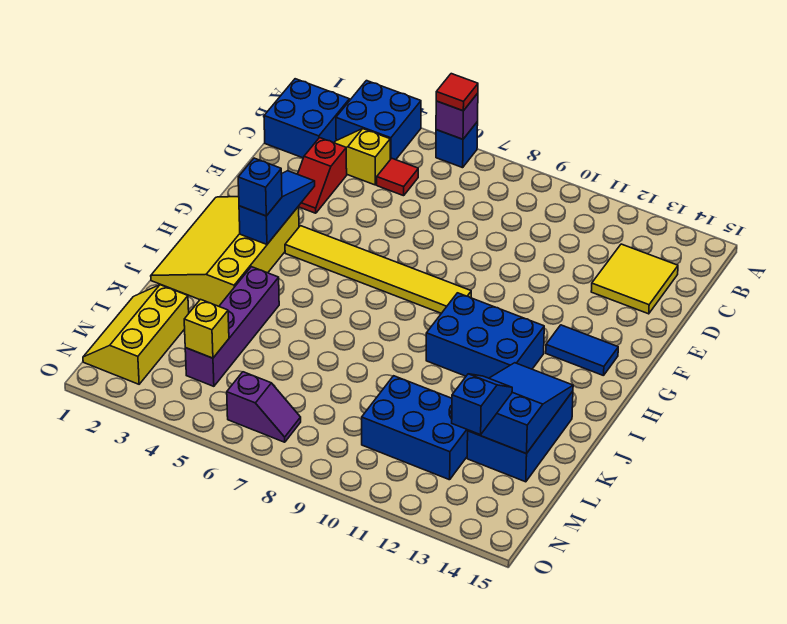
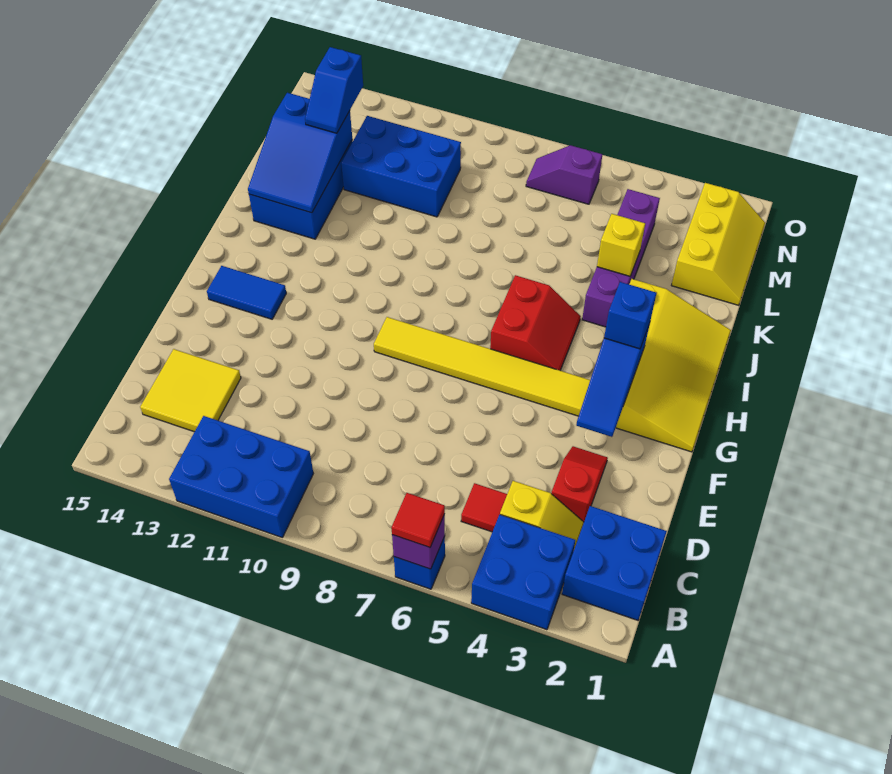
none -> red slope H5:I6 level 1 top 6
blue brick H10:I12 level 1 -> blue brick A10:B12 level 1
yellow brick M4 level 2 -> yellow brick K4 level 2

